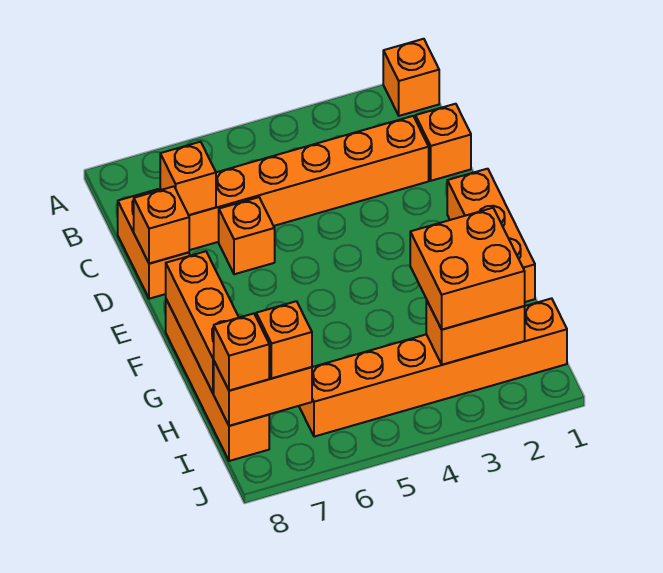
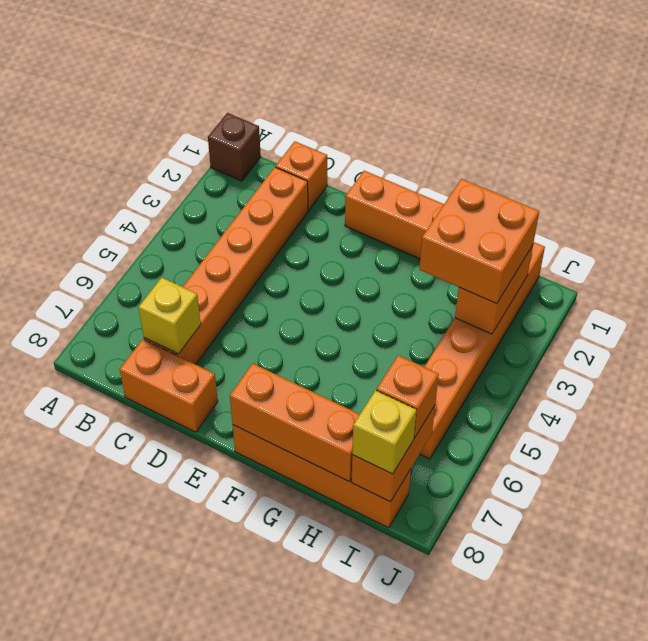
orange brick A1 level 1 -> brown brick A1 level 1
orange brick C7 level 2 -> yellow brick C7 level 2
orange brick D6 level 1 -> none
orange brick D8 level 2 -> none
orange brick I8 level 3 -> yellow brick I8 level 3

